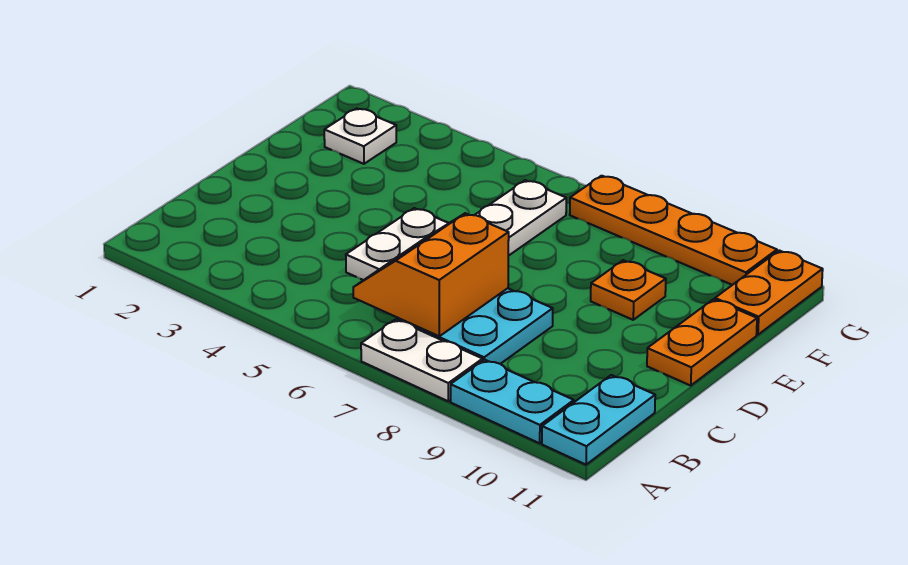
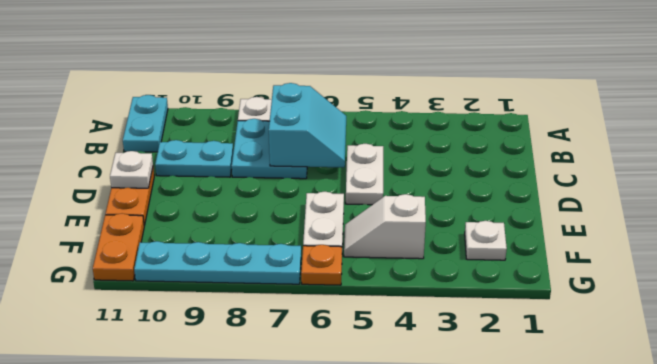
cyan plate A9:A10 level 1 -> cyan plate C9:C10 level 1
orange slope B6:C7 level 2 top 7 -> cyan slope B6:C7 level 2 top 7
none -> white plate D11 level 2
orange plate E9 level 1 -> orange plate G6 level 1
none -> white slope F4:F5 level 1 top 4
orange plate G7:G10 level 1 -> cyan plate G7:G10 level 1

